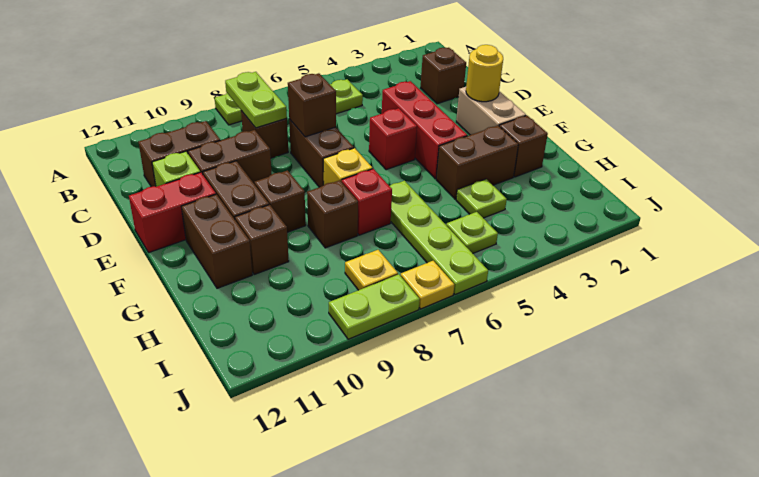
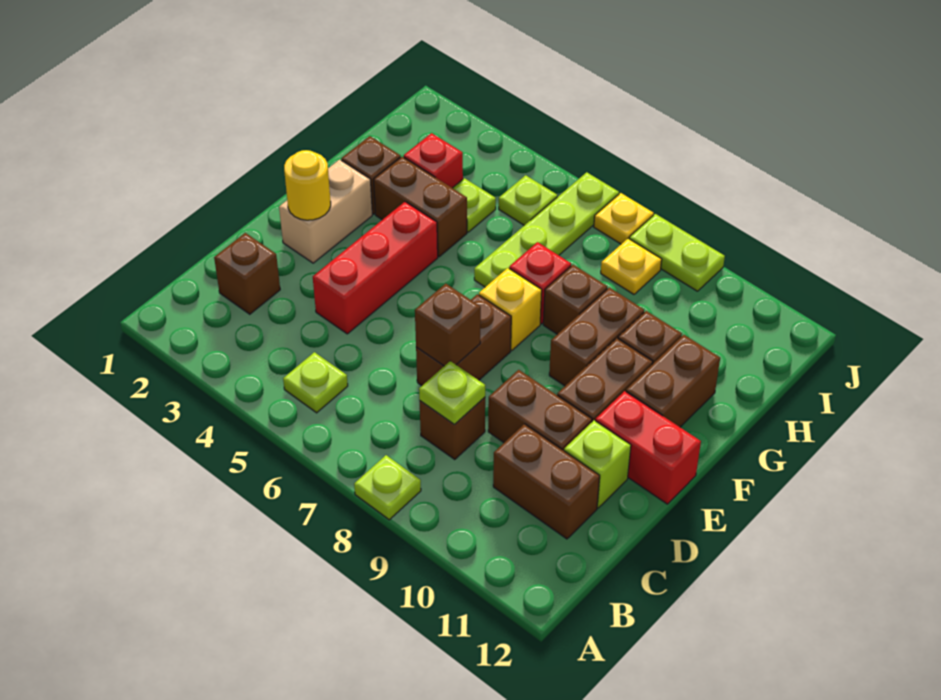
lime plate B8:C8 level 2 -> lime plate C8 level 2
red brick E5 level 1 -> red brick H3 level 1
brown brick F9 level 1 -> brown brick F9:G9 level 1

